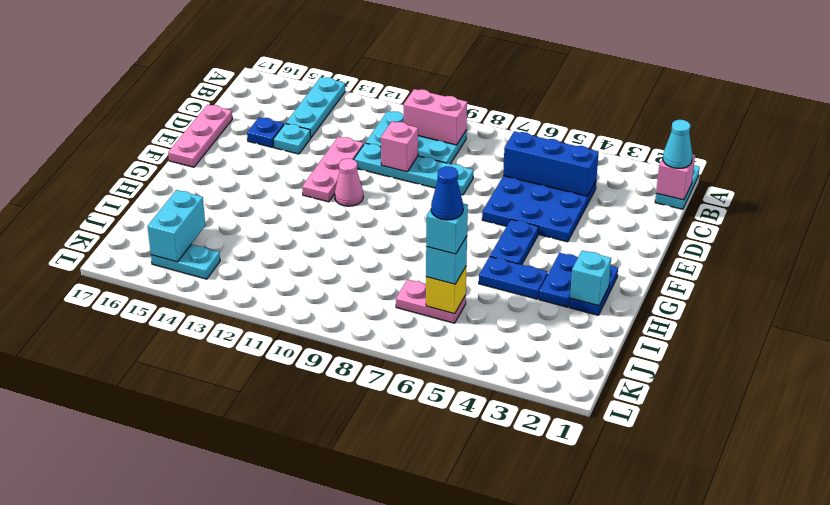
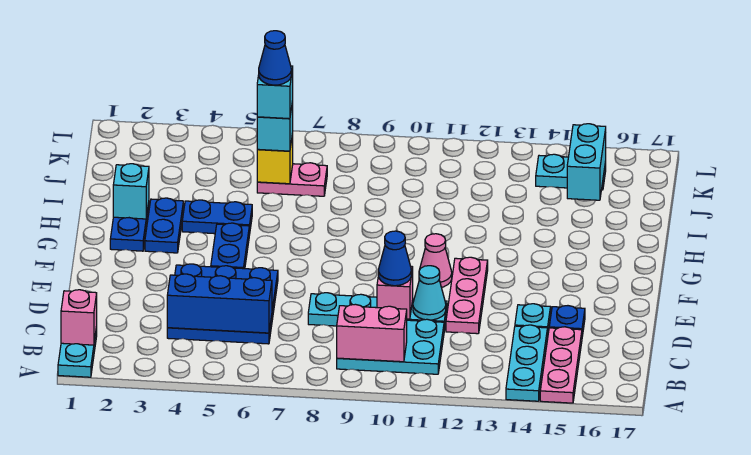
cyan cone B1 level 3 -> cyan cone D11 level 2
none -> blue cone D10 level 3
pink plate D17:F17 level 1 -> pink plate A15:C15 level 1

